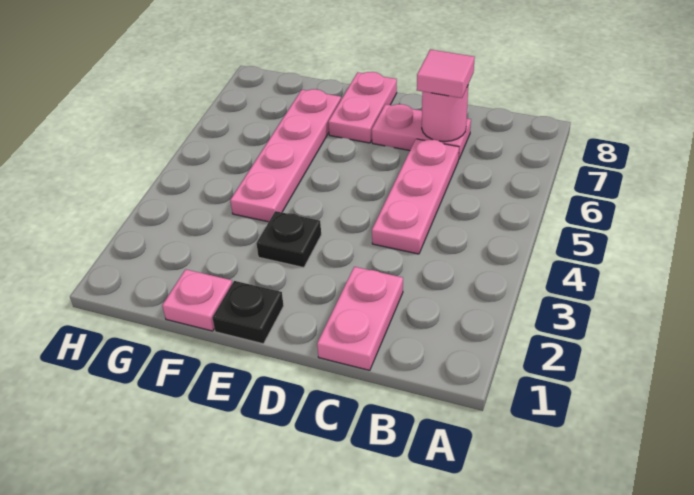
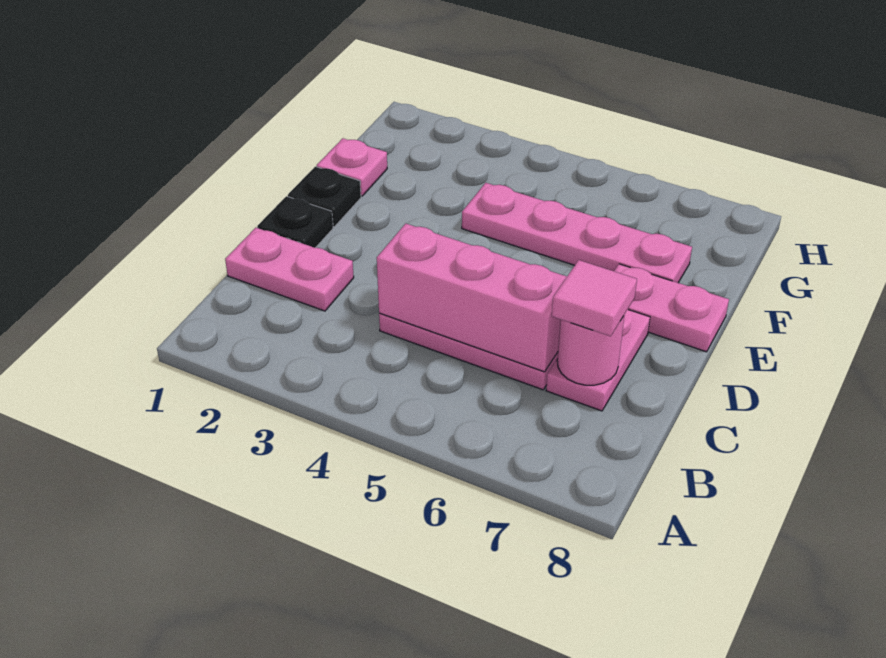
none -> pink brick C4:C6 level 2
black plate E3 level 1 -> black plate D1 level 1

